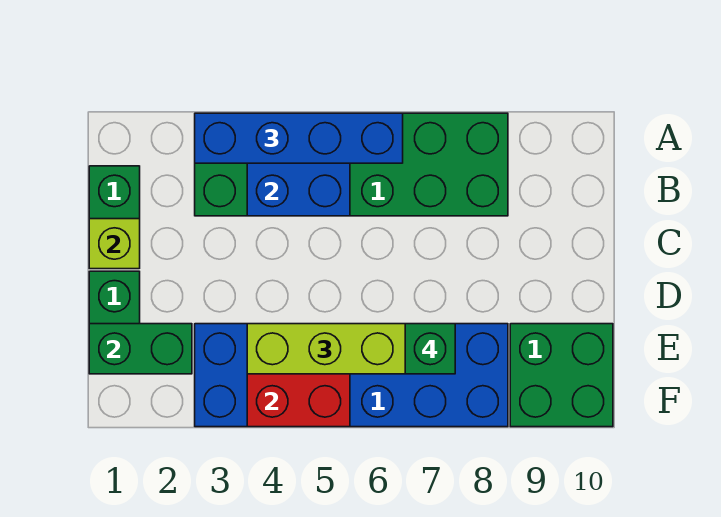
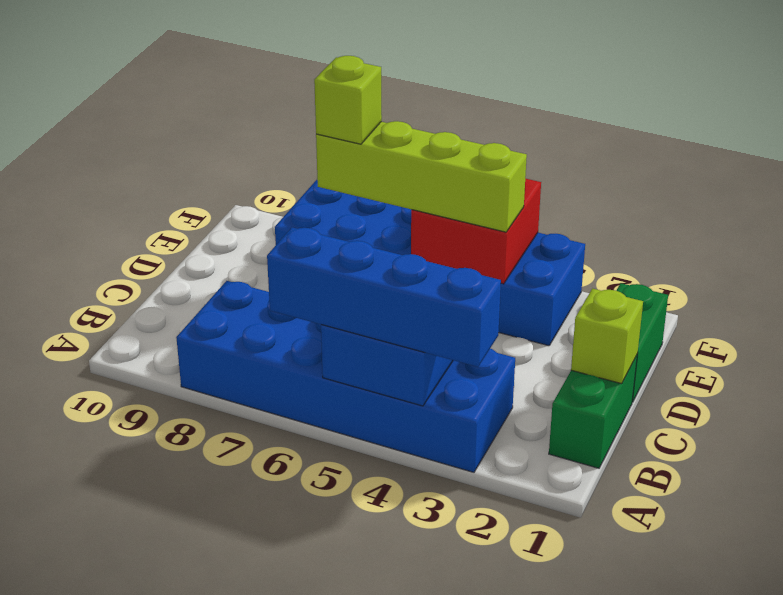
green brick A3:B8 level 1 -> blue brick A3:B8 level 1
green brick E1:E2 level 2 -> none
green brick E7 level 4 -> lime brick E7 level 4
green brick E9:F10 level 1 -> none

